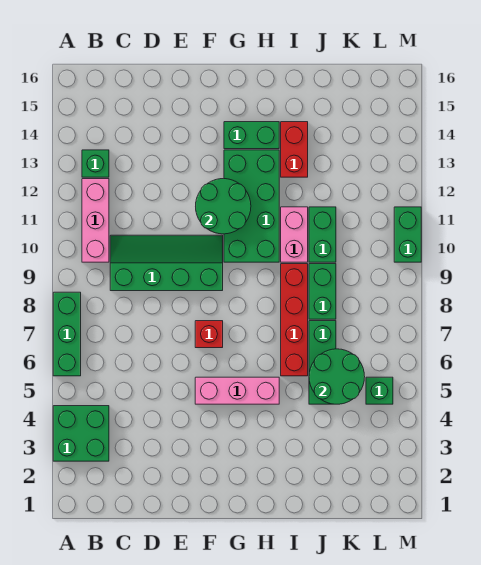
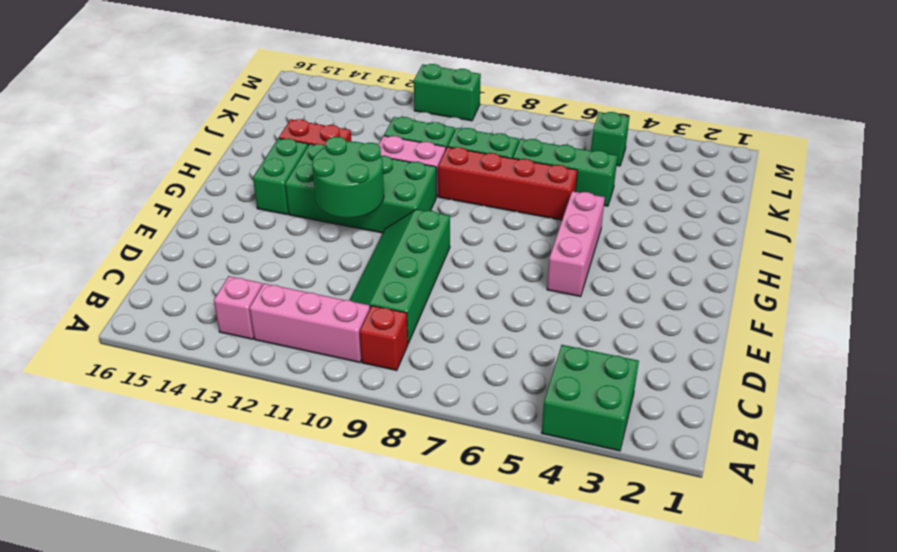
green brick A6:A8 level 1 -> none
green brick B13 level 1 -> pink brick B13 level 1
red brick F7 level 1 -> red brick B9 level 1
green round brick J5:K6 level 2 -> none

